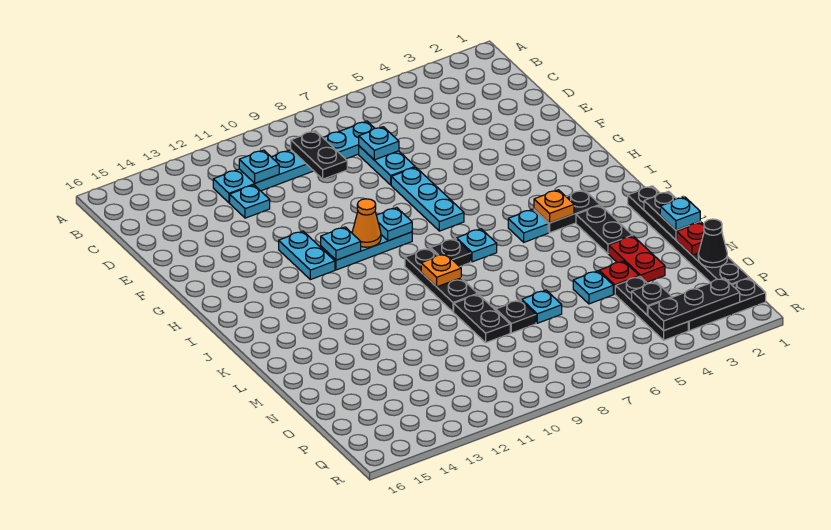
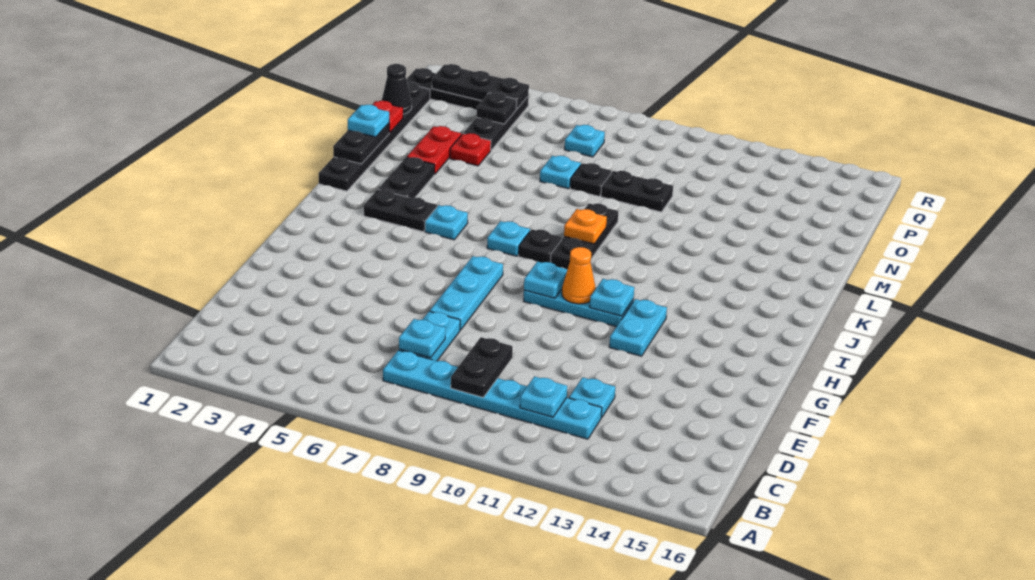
orange plate J4 level 2 -> none
black plate M9:N9 level 1 -> black plate N9:N10 level 1
cyan plate N5 level 1 -> cyan plate P7 level 1

